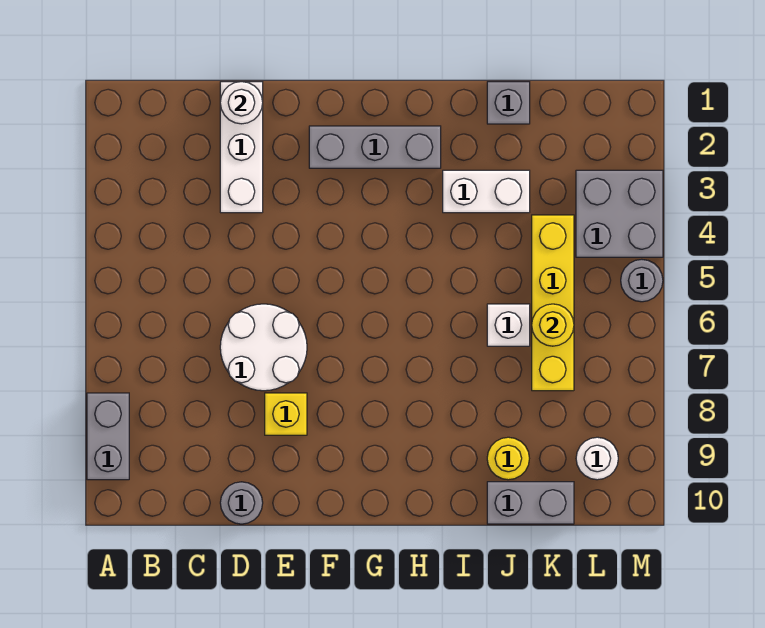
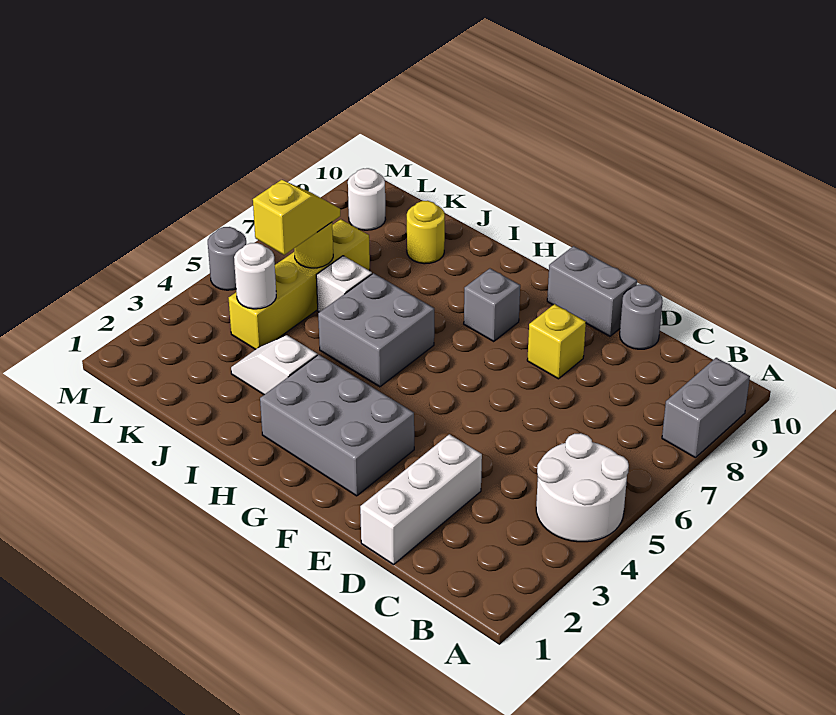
white round brick D1 level 2 -> white round brick K4 level 2
white round brick D6:E7 level 1 -> white round brick A4:B5 level 1
grey brick F2:H2 level 1 -> grey brick F2:H3 level 1
white brick I3:J3 level 1 -> white slope I3:J3 level 1 top I
grey brick J1 level 1 -> grey brick G8 level 1
grey brick J10:K10 level 1 -> grey brick E10:F10 level 1
none -> yellow slope K5:K6 level 3 top 5
grey brick L3:M4 level 1 -> grey brick H5:I6 level 1

